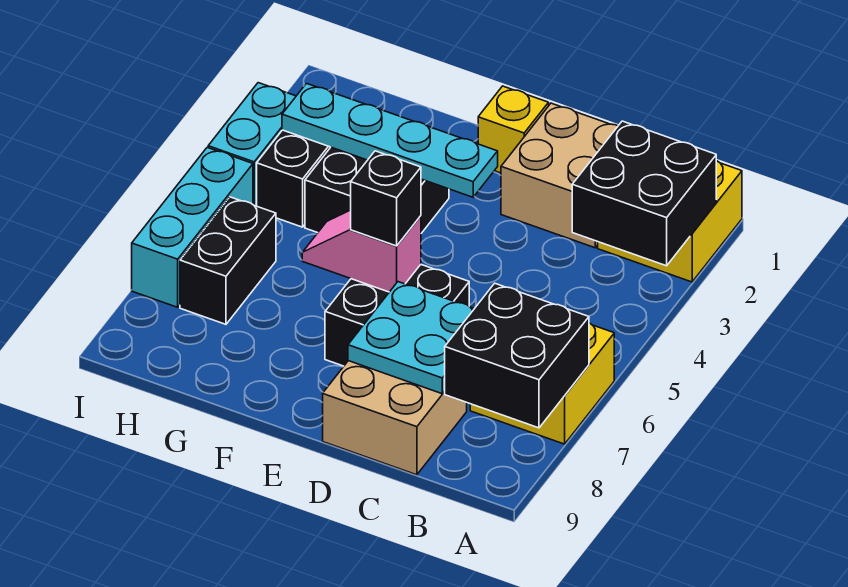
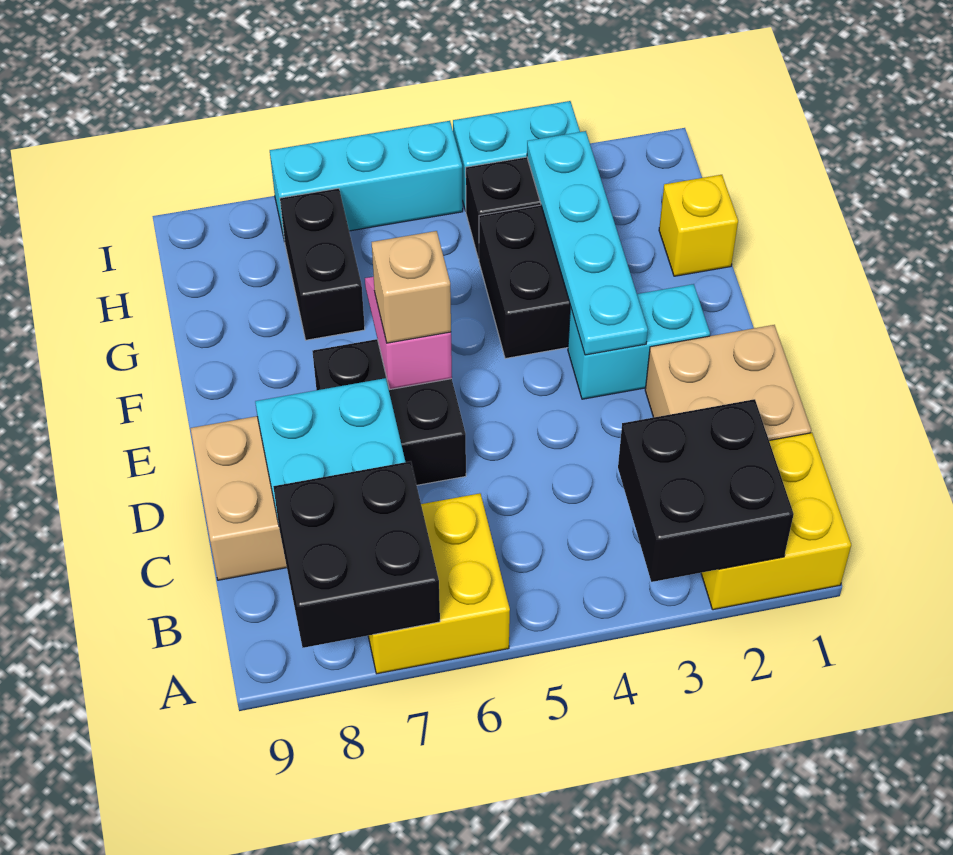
yellow brick E1 level 1 -> yellow brick G1 level 1
none -> cyan brick E2:E3 level 1
black brick E6 level 3 -> tan brick E6 level 3
black brick H6:H7 level 1 -> black brick G7:H7 level 1

